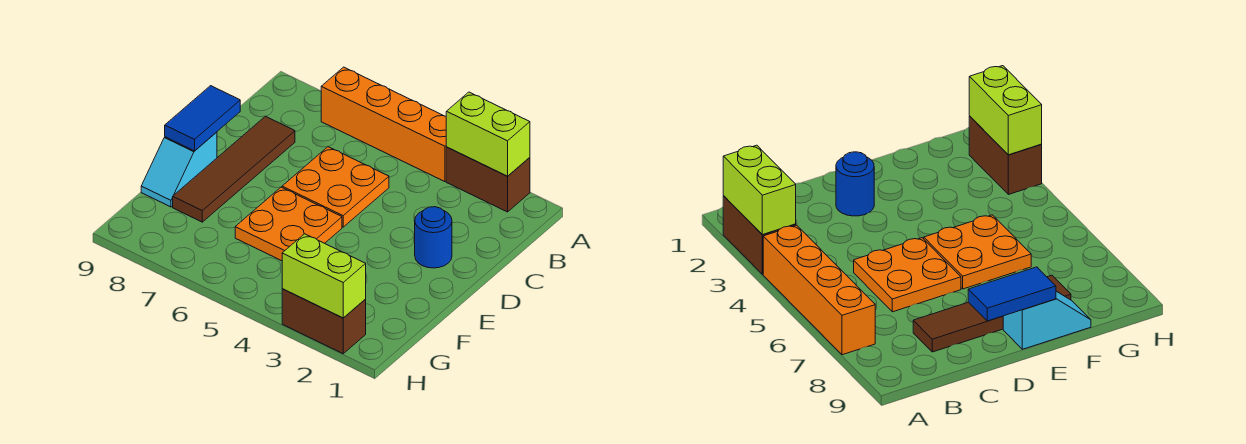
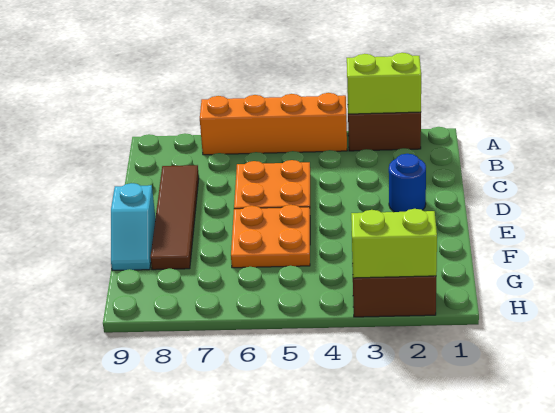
blue tile D9:E9 level 2 -> none

